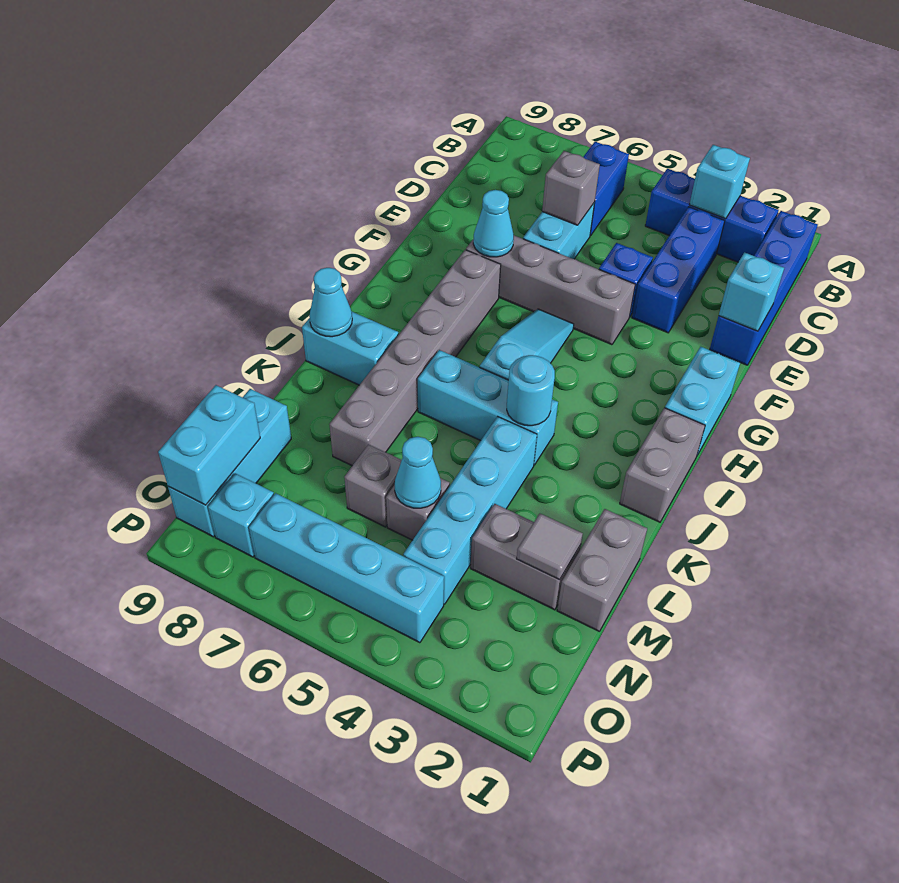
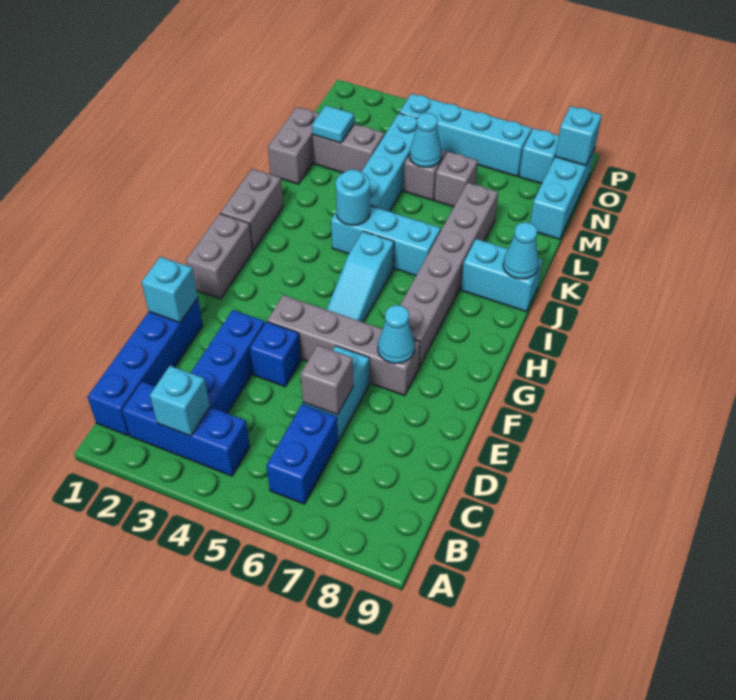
cyan brick G1:H1 level 1 -> grey brick G1:H1 level 1
grey tile M2 level 2 -> cyan tile M2 level 2
cyan brick N9:O9 level 2 -> cyan brick O9 level 2

